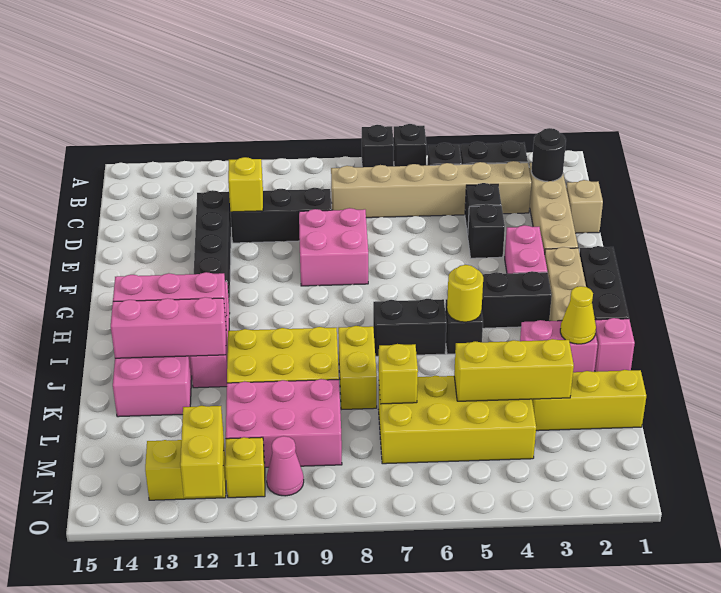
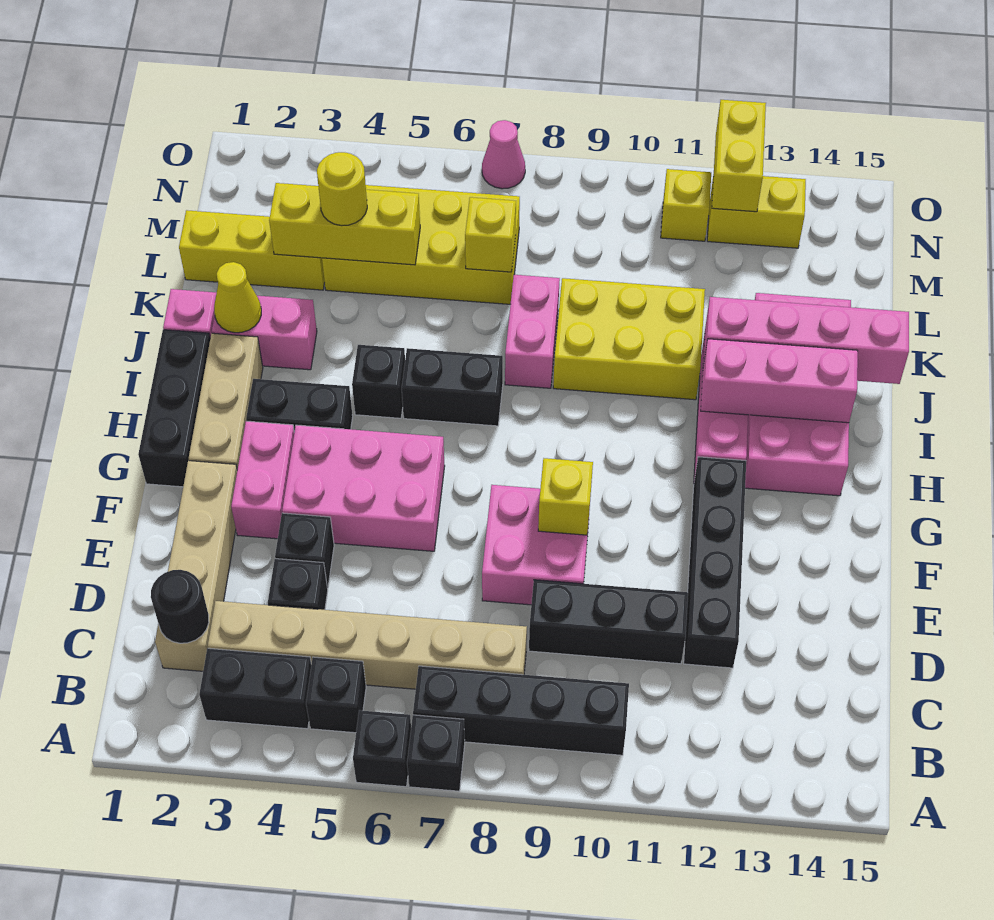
none -> black brick B7:B10 level 1
tan brick D1 level 1 -> none
yellow brick D11 level 2 -> yellow brick F9 level 2
yellow round brick I5 level 2 -> yellow round brick L4 level 3
yellow brick J8:K8 level 1 -> pink brick J8:K8 level 1
pink brick J12:J14 level 2 -> pink brick J12:J15 level 2
pink brick L9:M11 level 1 -> pink brick F4:G6 level 1
pink cone N10 level 1 -> pink cone O7 level 1

